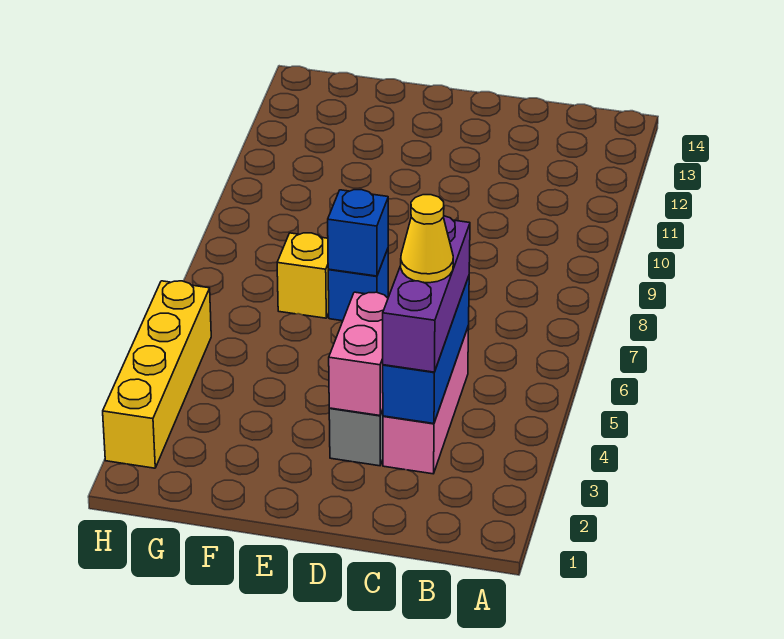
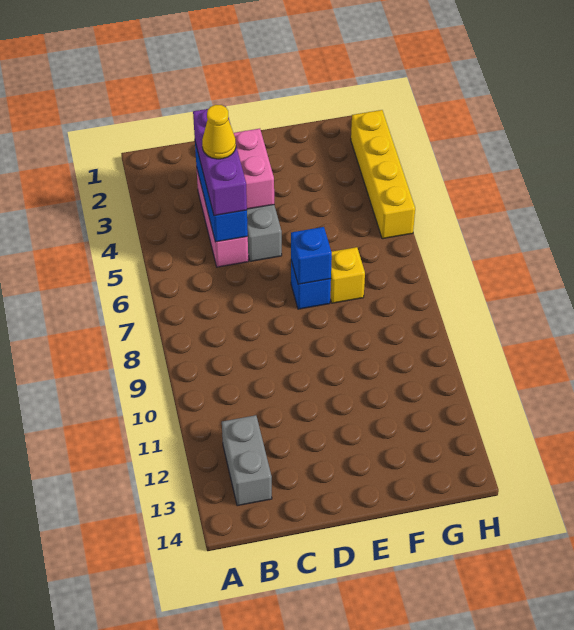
none -> grey brick B12:B13 level 1

